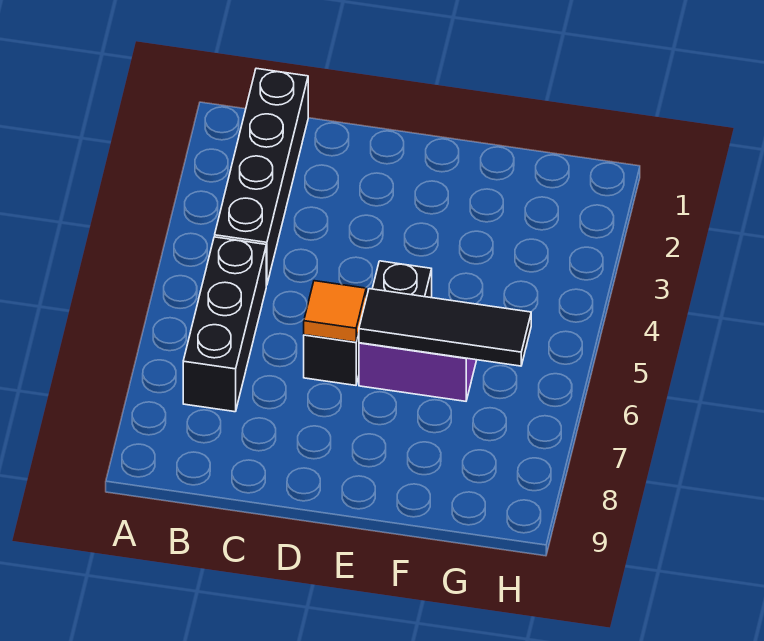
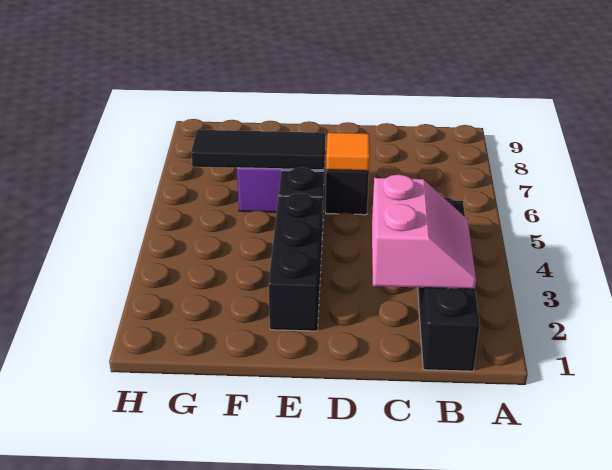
none -> pink slope B2:C3 level 2 top C
black brick B5:B7 level 1 -> black brick E2:E4 level 1

